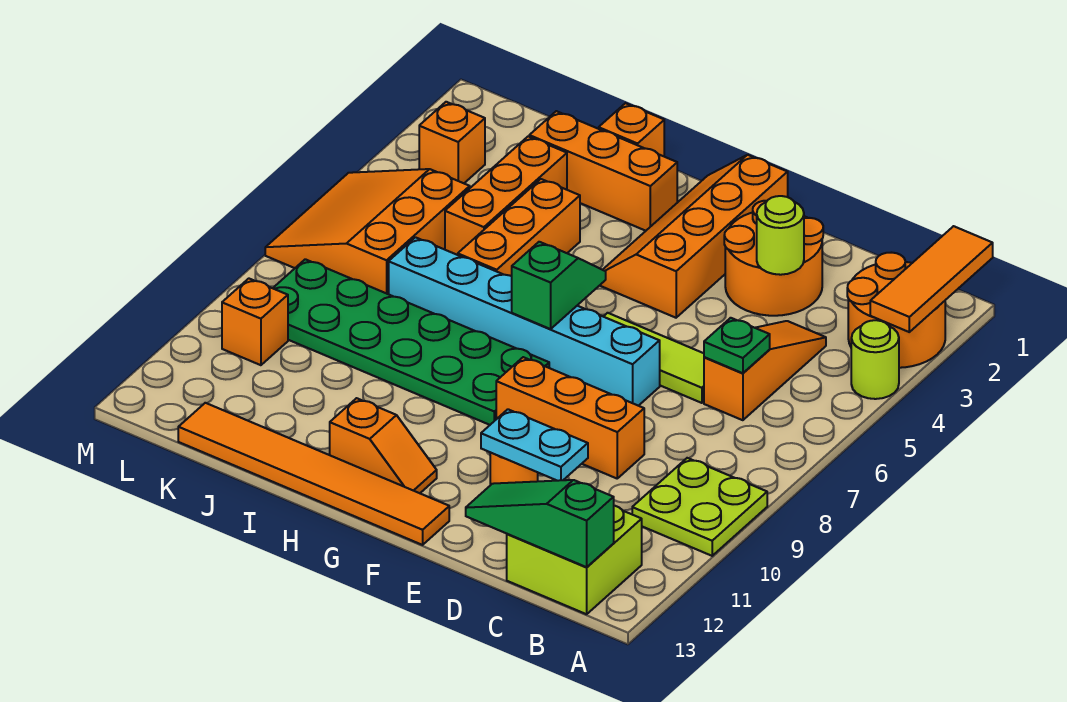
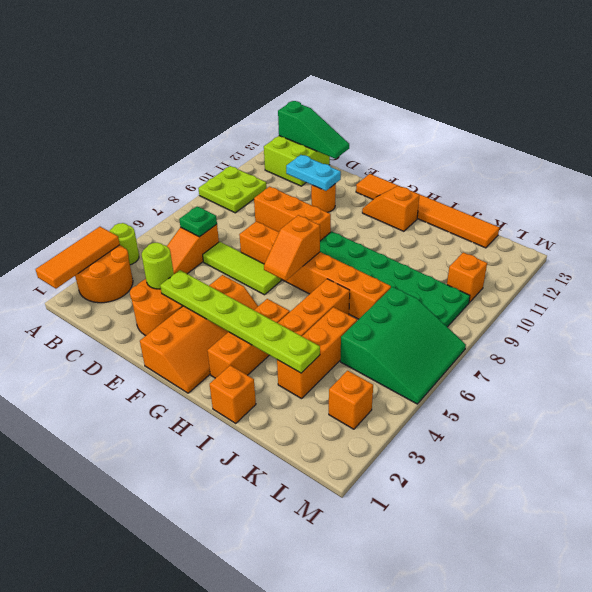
none -> lime plate E3:J3 level 2
cyan brick E7:J7 level 1 -> orange brick E7:J7 level 1
green slope G6:G7 level 2 top 7 -> orange slope G6:G7 level 2 top 7
orange brick H2:J2 level 1 -> orange brick H2:H4 level 1
orange slope K5:M7 level 1 top K -> green slope K5:M7 level 1 top K

